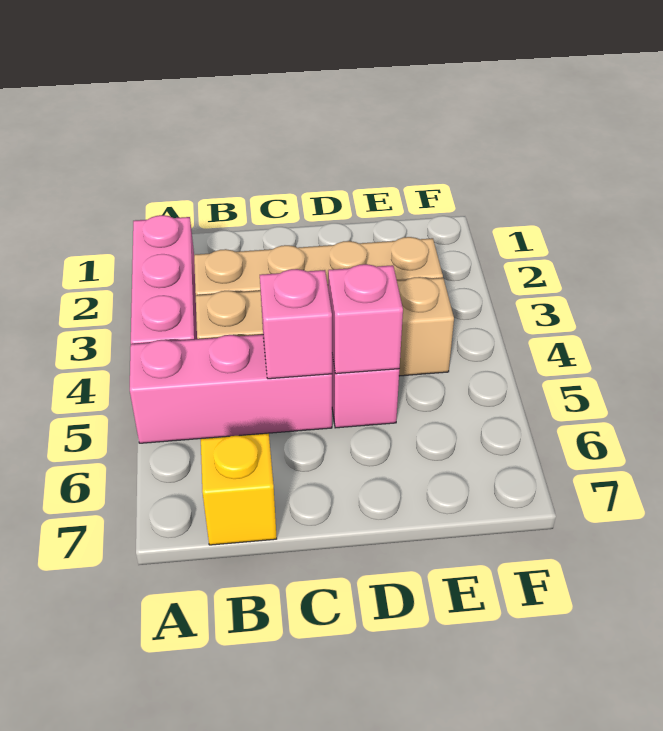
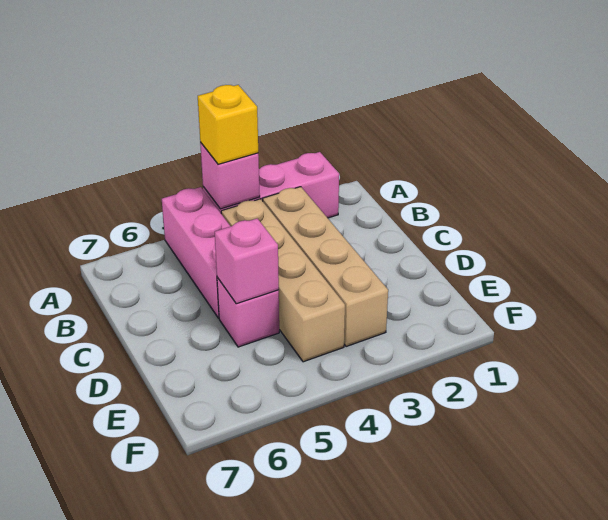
yellow brick B7 level 1 -> yellow brick A4 level 3
pink brick C5 level 2 -> pink brick A4 level 2

